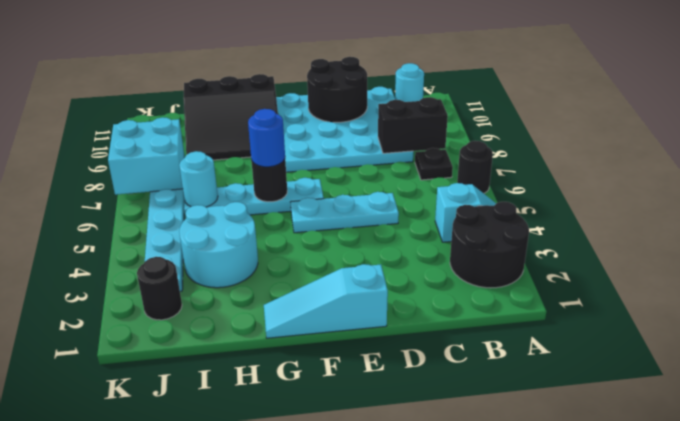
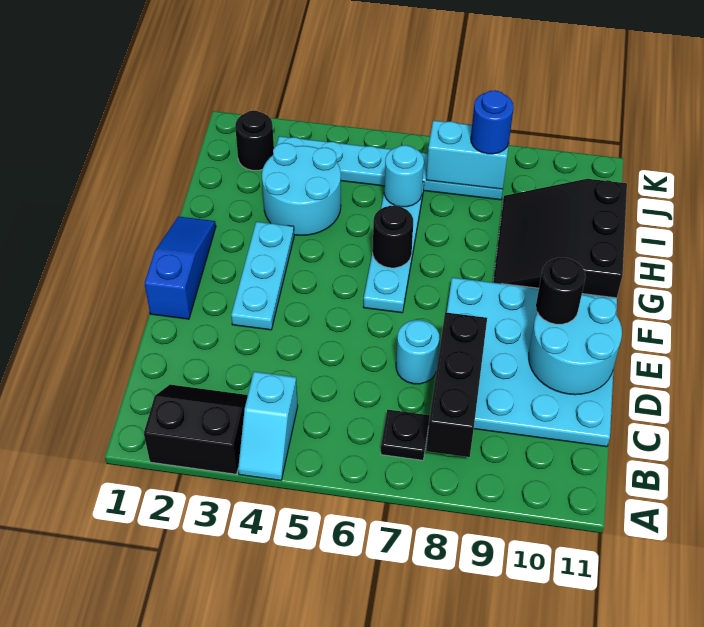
black round brick A2:B3 level 1 -> black slope A2:B3 level 1 top A
black round brick A6 level 1 -> black round brick E10 level 3
black brick B8:C8 level 2 -> black brick B8:D8 level 2
cyan round brick B11 level 1 -> cyan round brick D7 level 1
cyan plate D5:F5 level 1 -> cyan plate E3:G3 level 1
black round brick D10:E11 level 2 -> cyan round brick D10:E11 level 2
cyan slope E1:G1 level 1 top E -> blue slope E1:G1 level 1 top E
blue round brick G6 level 3 -> blue round brick J8 level 3
cyan brick J7:K8 level 2 -> cyan brick J7:J8 level 2

